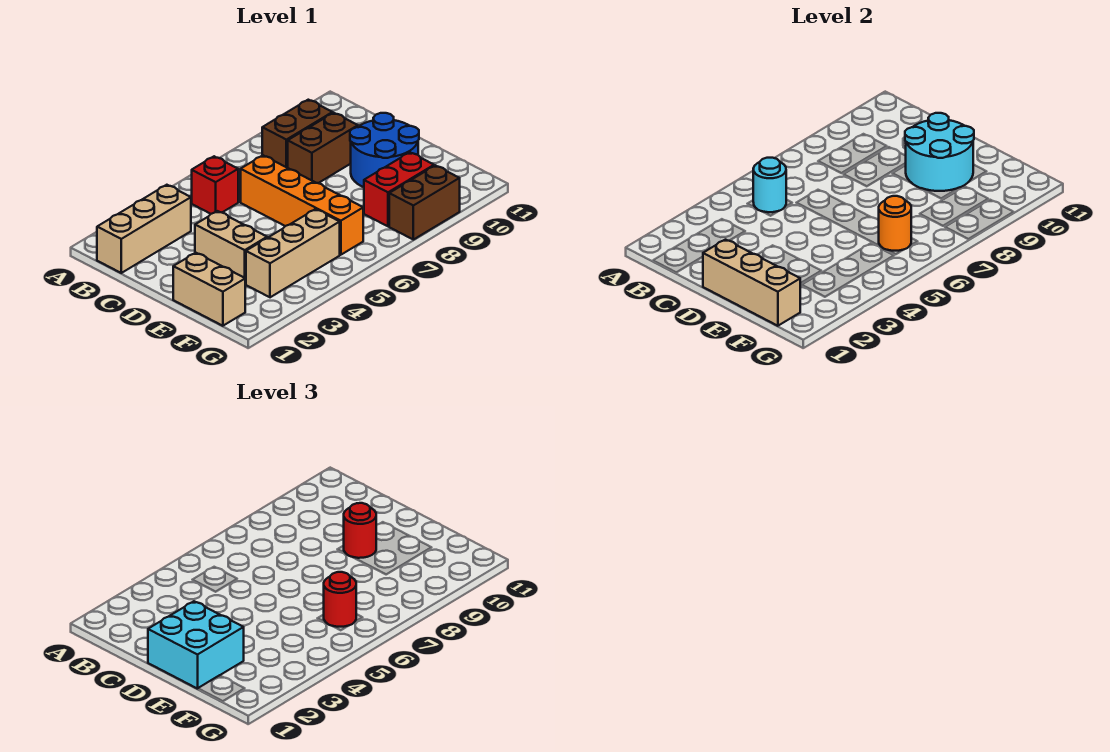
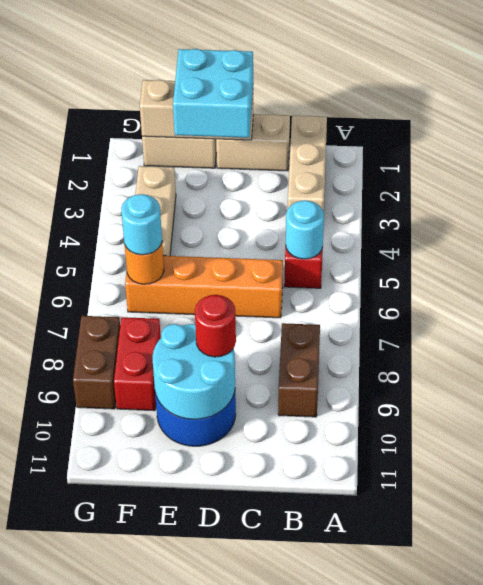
brown brick C8:C9 level 1 -> none
tan brick D3:E3 level 1 -> tan brick C1:D1 level 1
red round brick F6 level 3 -> cyan round brick F6 level 3

